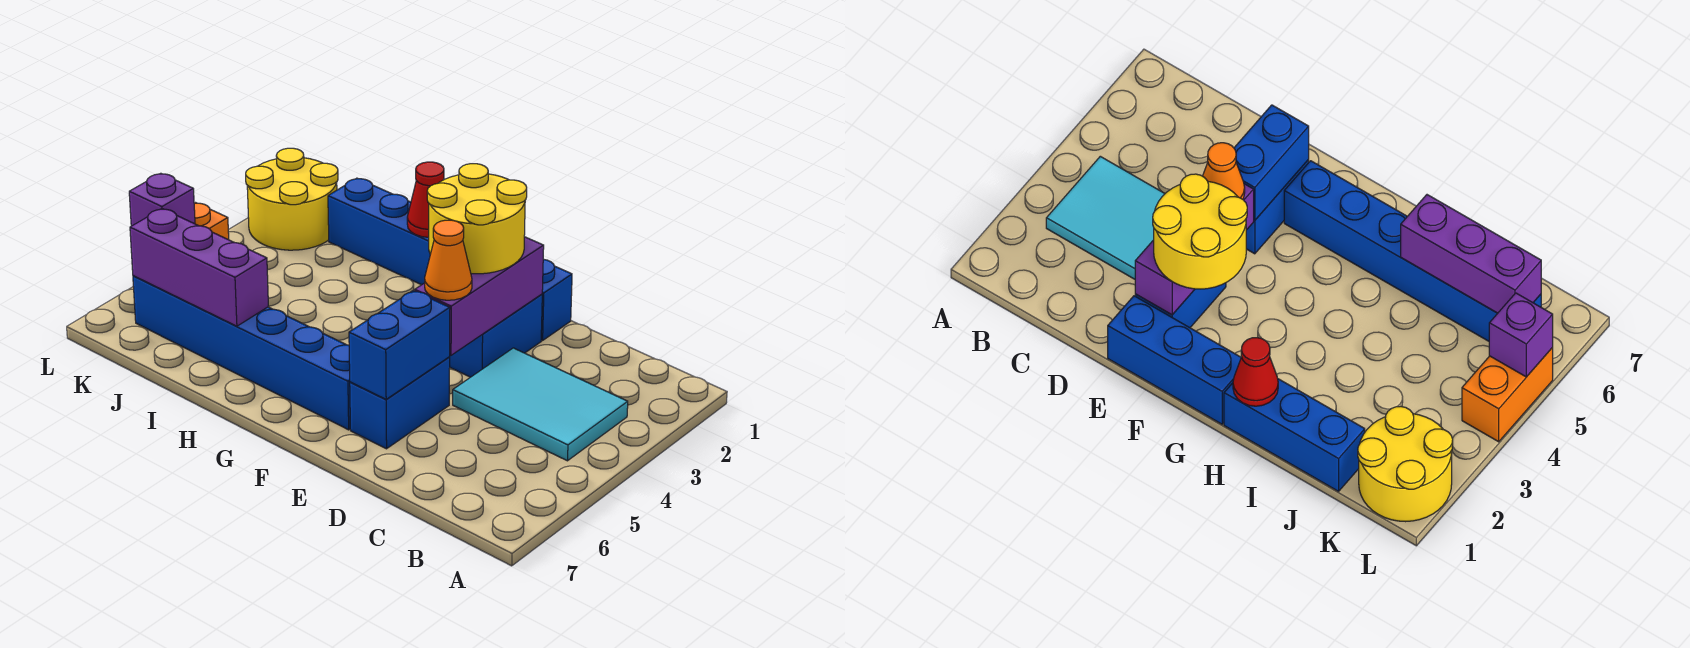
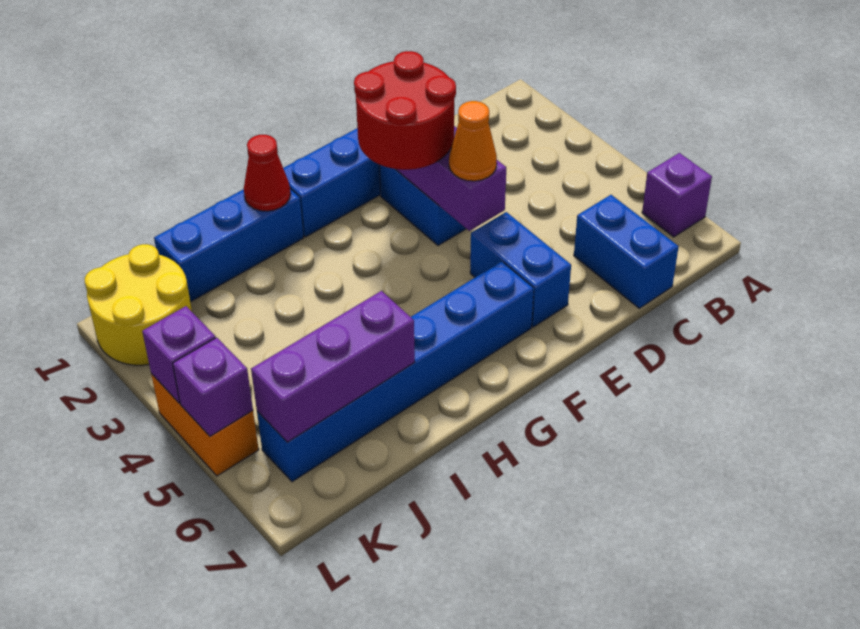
none -> purple brick A6 level 1
cyan tile B3:D4 level 1 -> none
yellow round brick E2:F3 level 3 -> red round brick E2:F3 level 3
blue brick E5:E6 level 2 -> blue brick C6:C7 level 1
none -> purple brick L4 level 2

